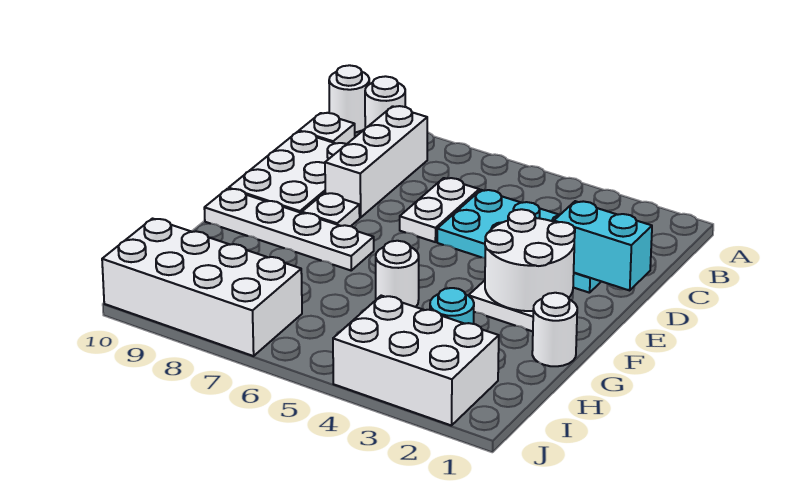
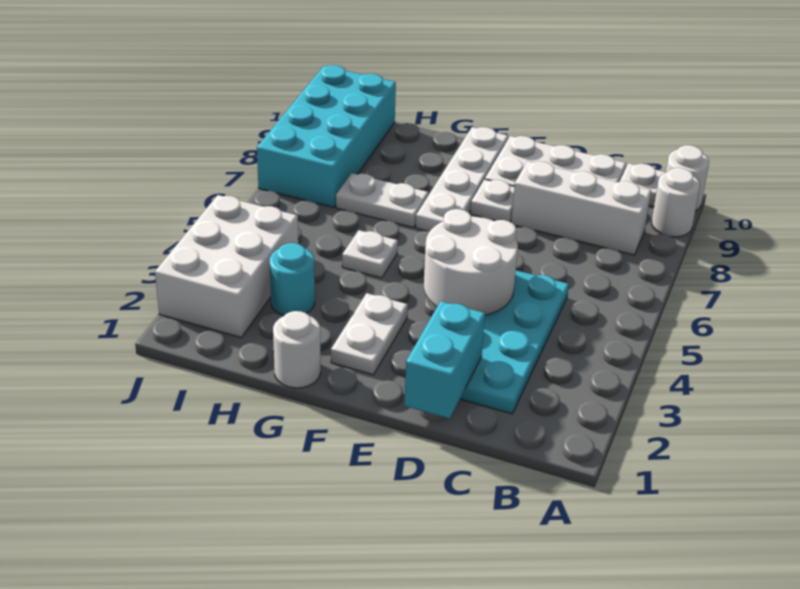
white plate C6:D6 level 1 -> white plate G7:H7 level 1
white round brick E2:F3 level 2 -> white round brick D4:E5 level 2
white round brick G5 level 1 -> white plate G5 level 1
white brick I7:J10 level 1 -> cyan brick I7:J10 level 1

